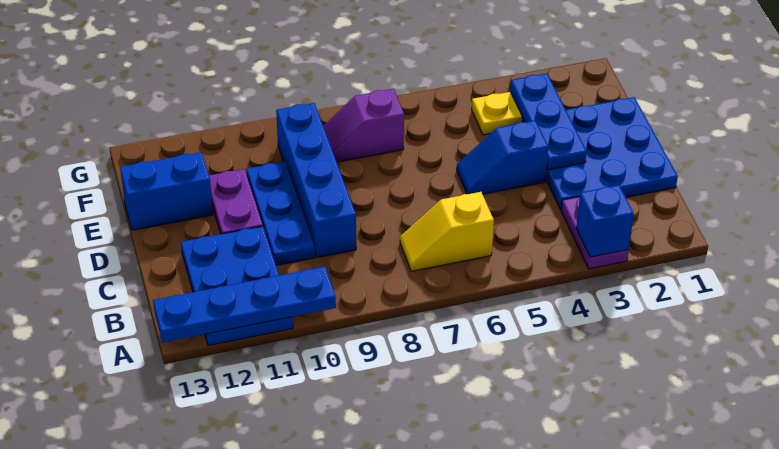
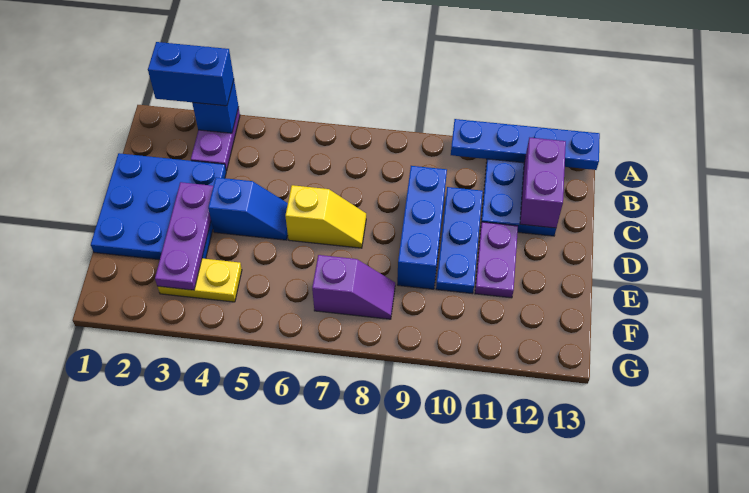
yellow slope B6:B7 level 1 top 6 -> yellow slope D6:D7 level 1 top 6
none -> purple brick B12:C12 level 2
blue brick C9:F9 level 1 -> blue brick C9:E9 level 1
blue plate D3:F3 level 2 -> purple plate D3:F3 level 2
blue brick E12:E13 level 1 -> blue brick A2:A3 level 3

